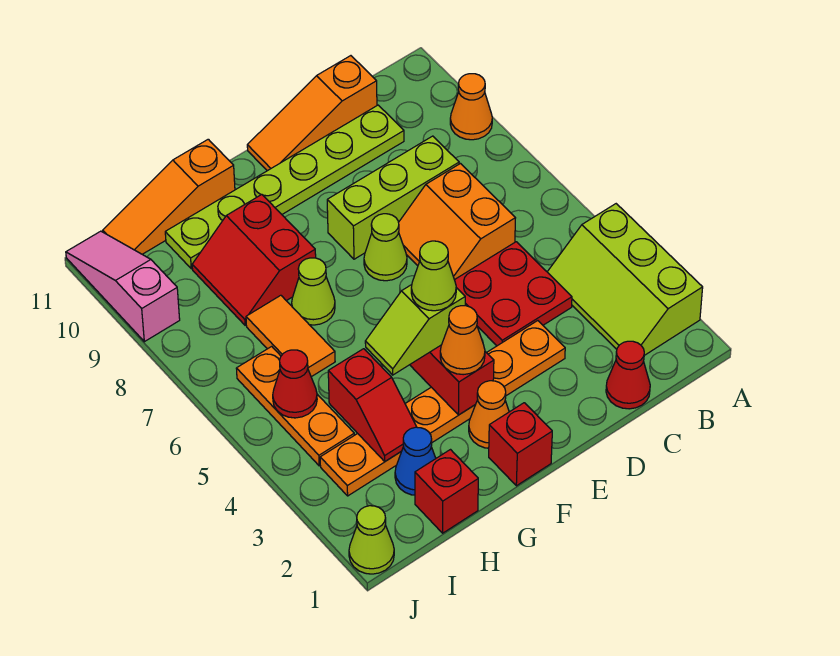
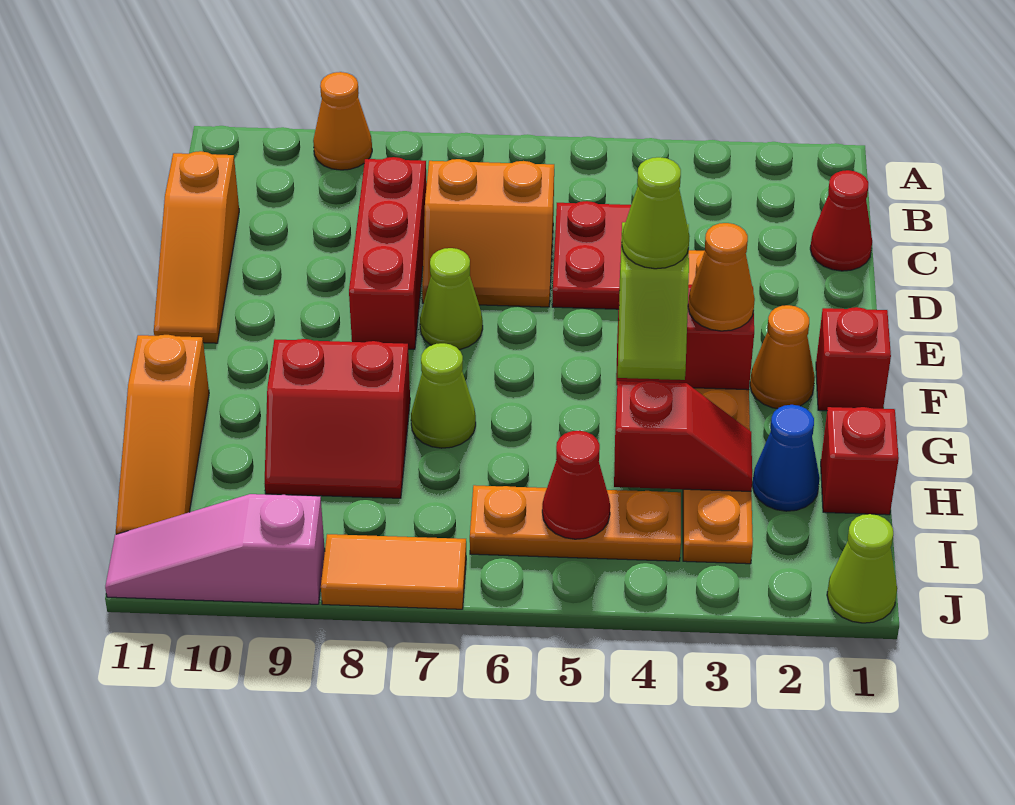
lime slope A2:B4 level 1 top A -> none
lime brick C8:E8 level 1 -> red brick C8:E8 level 1
lime plate C10:H10 level 1 -> none
orange tile H6:H7 level 1 -> orange tile J7:J8 level 1

